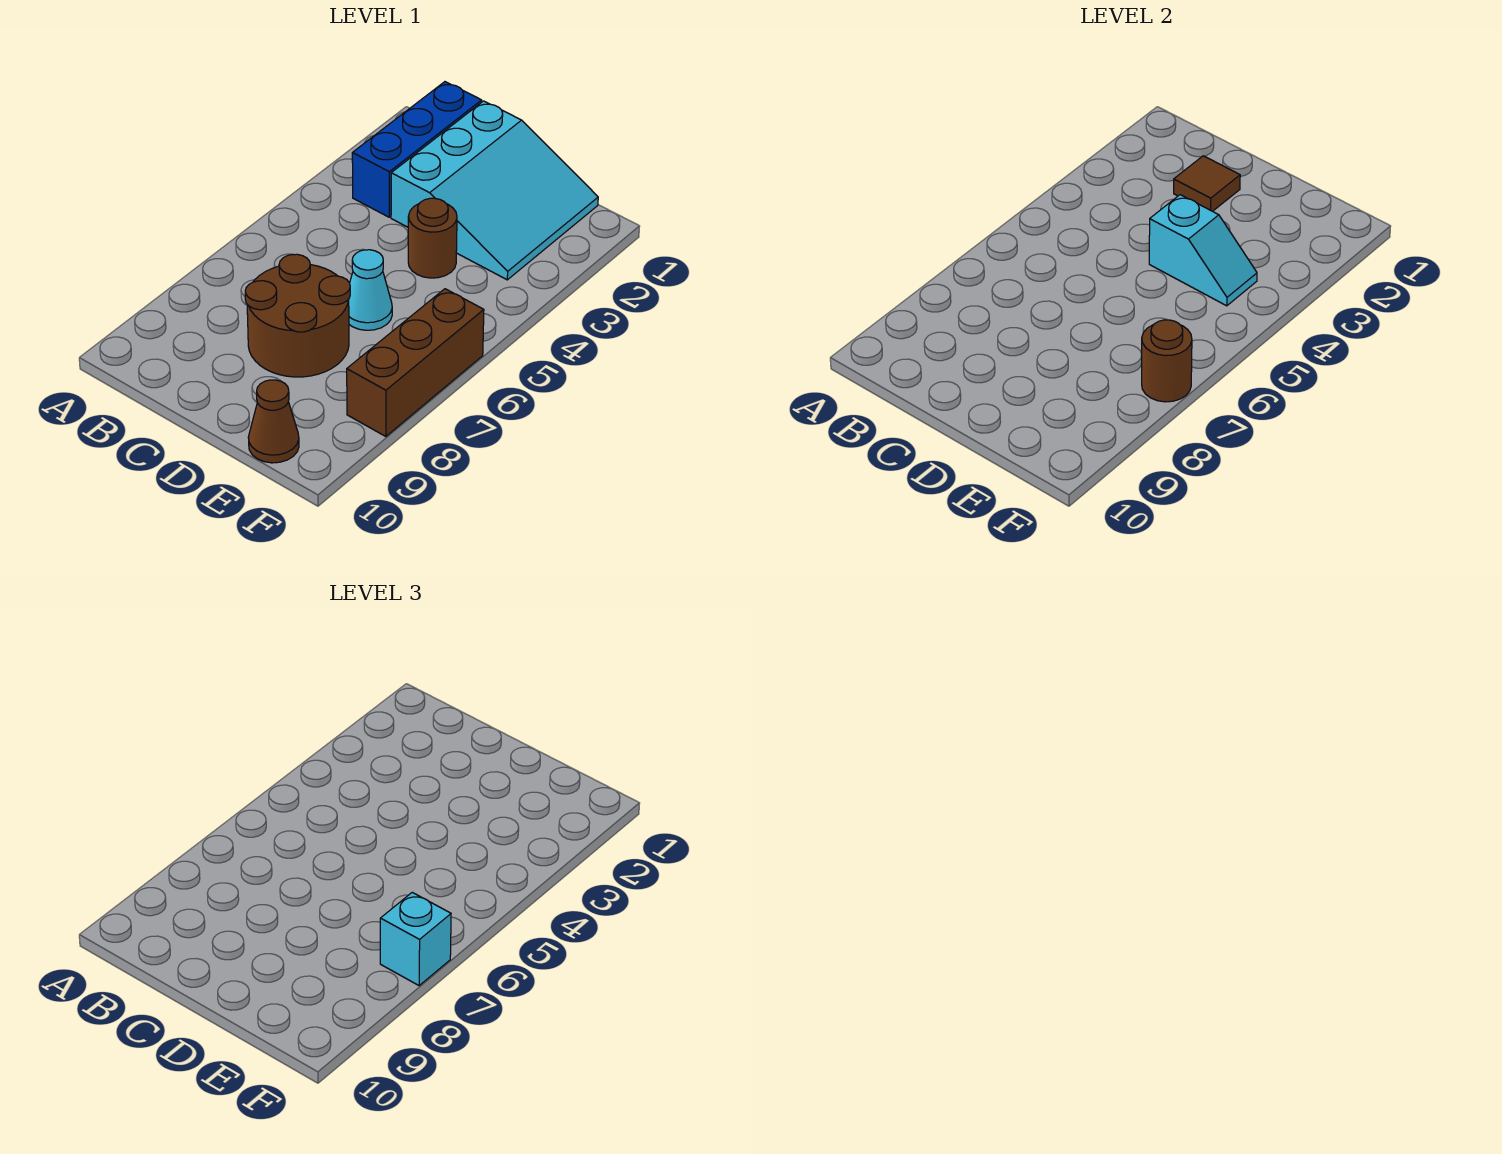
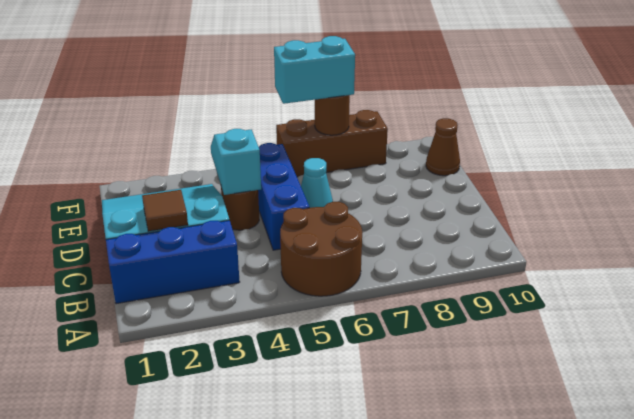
none -> blue brick C5:E5 level 1
brown round brick C7:D8 level 1 -> brown round brick A5:B6 level 1
cyan brick F7 level 3 -> cyan brick F6:F7 level 3

